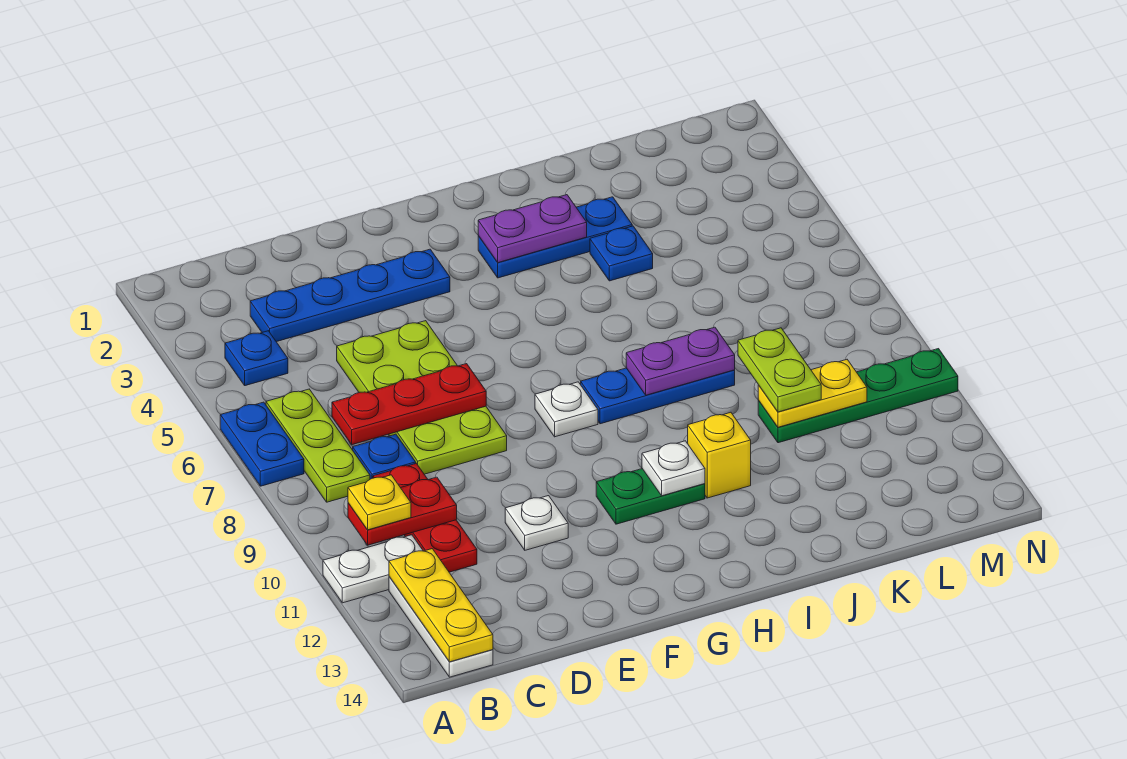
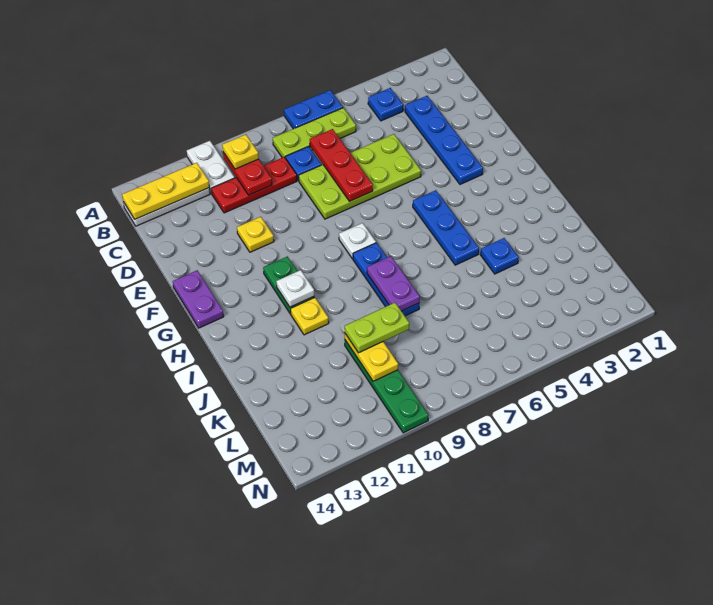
white plate E11 level 1 -> yellow plate E11 level 1
blue plate H3:J3 level 1 -> blue plate G5:I5 level 1
purple plate H3:I3 level 2 -> purple plate F14:G14 level 1
yellow brick I11 level 1 -> yellow plate I11 level 1

